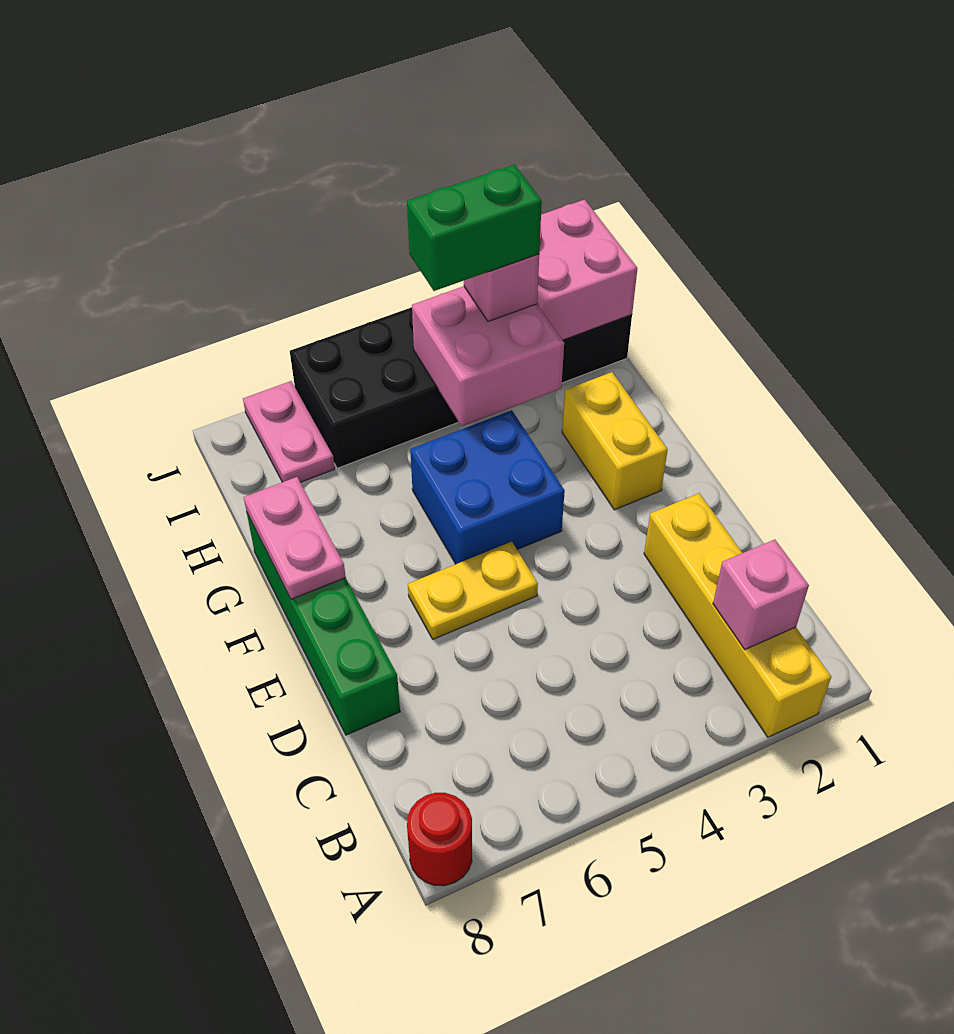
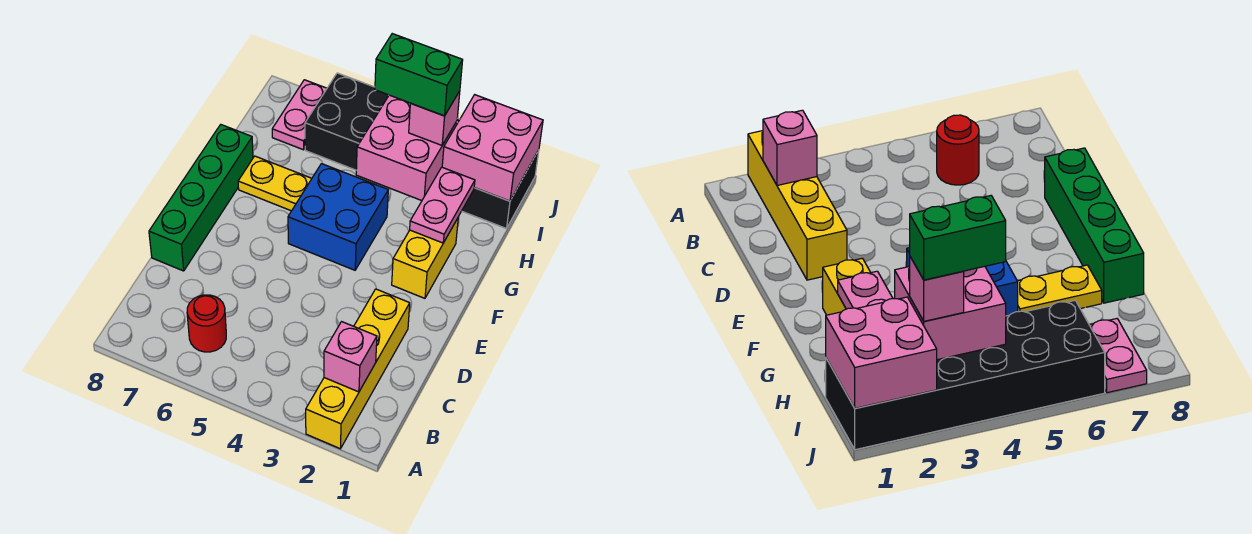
red round brick A8 level 1 -> red round brick B6 level 1
yellow plate E5:E6 level 1 -> yellow plate G6:G7 level 1
pink plate F8:G8 level 2 -> pink plate G2:H2 level 2

